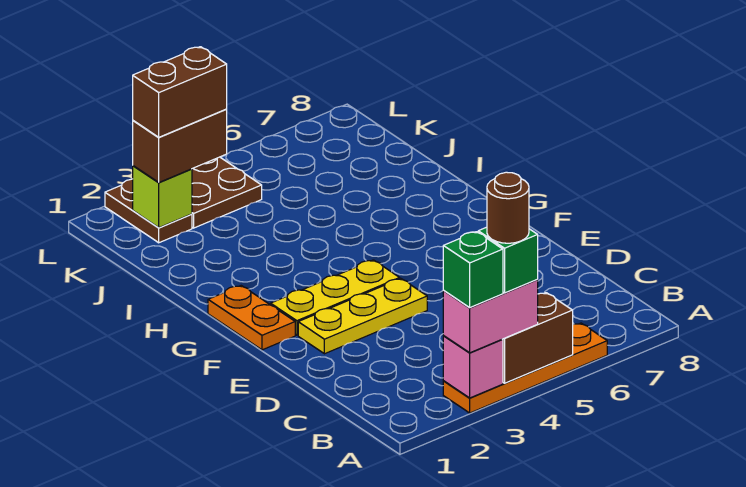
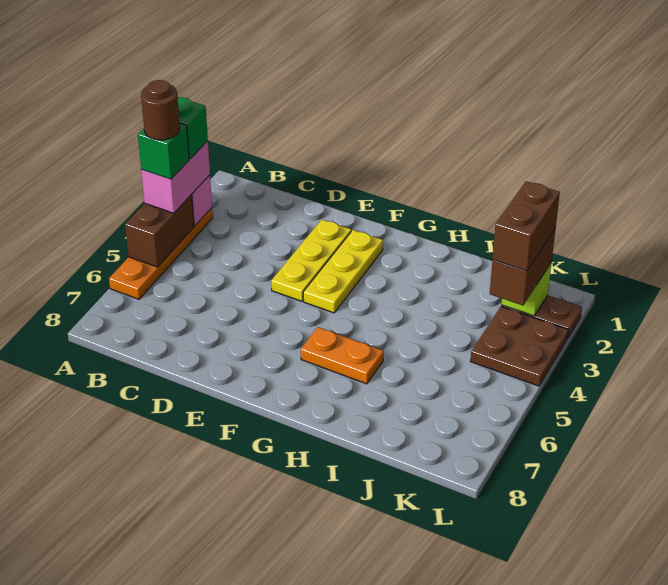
orange plate F1:G1 level 1 -> orange plate G6:H6 level 1

